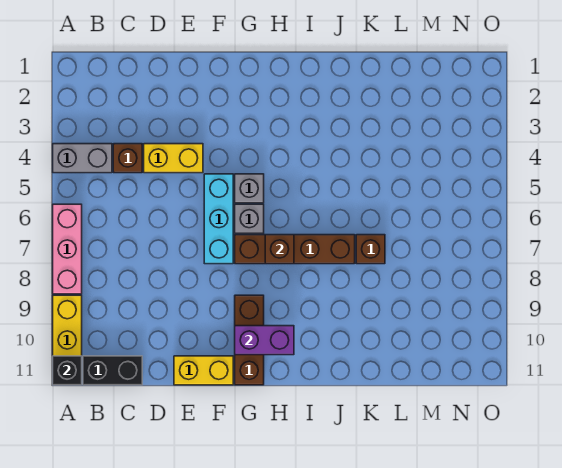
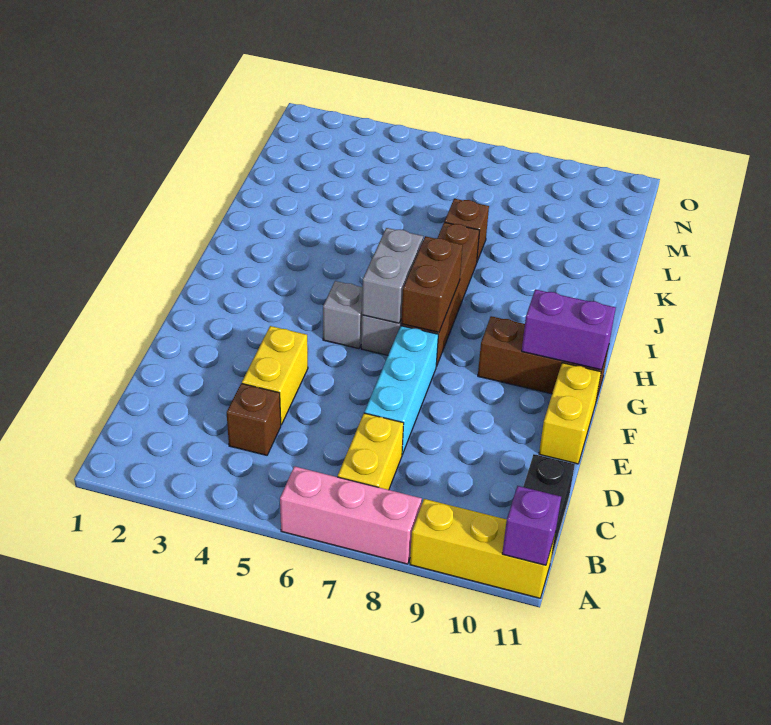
grey brick A4:B4 level 1 -> grey brick G6:H6 level 2
black brick A11 level 2 -> purple brick A11 level 2
none -> yellow brick B7:C7 level 1
cyan brick F5:F7 level 1 -> cyan brick D7:F7 level 1
purple brick G10:H10 level 2 -> purple brick G10:G11 level 2
brown brick H7 level 2 -> brown brick G7:H7 level 2

